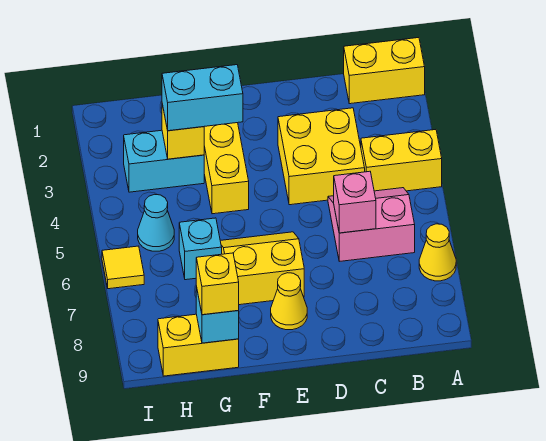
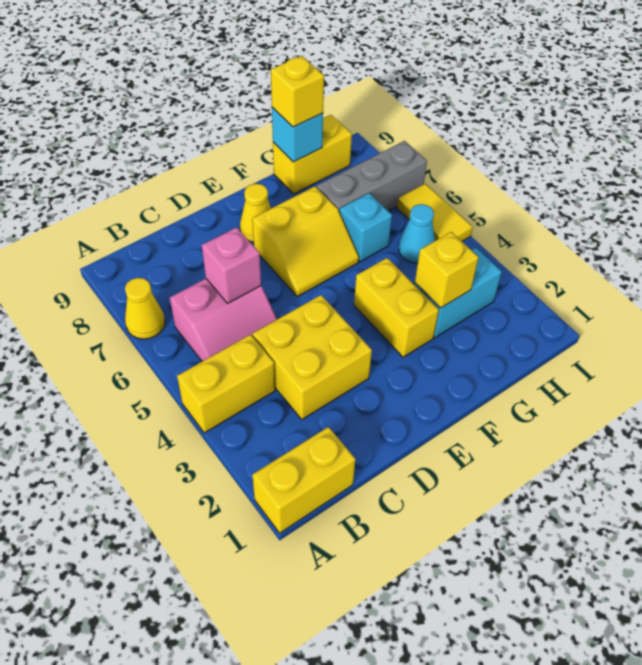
cyan brick F3:G3 level 3 -> none
none -> grey brick G7:I7 level 1
yellow tile I6 level 1 -> yellow tile I5:I6 level 1

